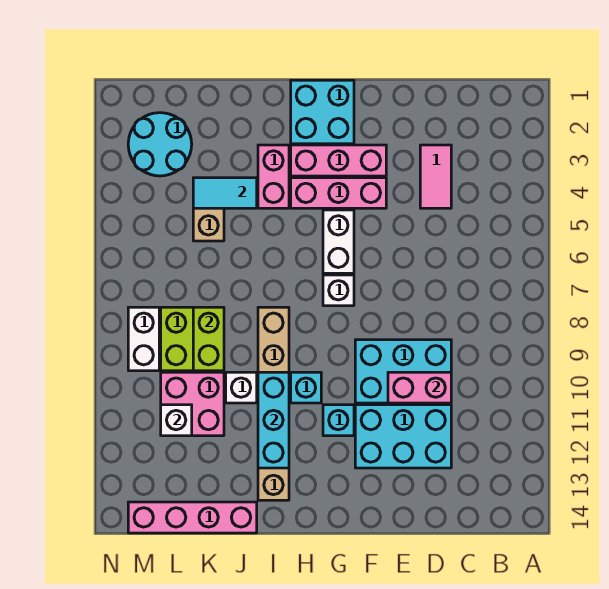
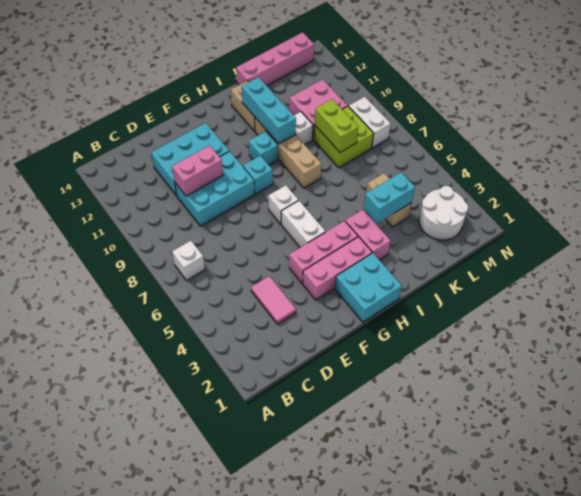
cyan brick G11 level 1 -> cyan brick G9 level 1
cyan tile J4:K4 level 2 -> cyan brick J4:K4 level 2
cyan round brick L2:M3 level 1 -> white round brick L2:M3 level 1
white brick L11 level 2 -> white brick B7 level 1

